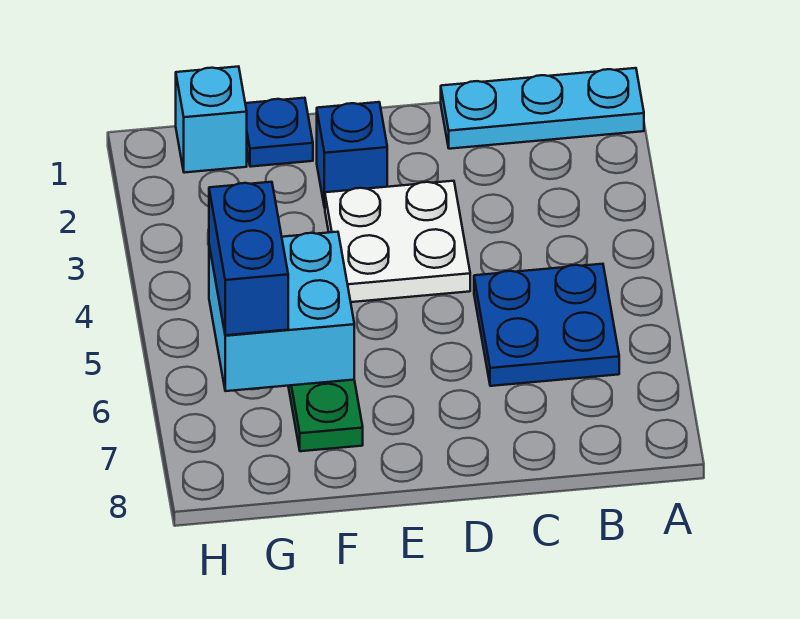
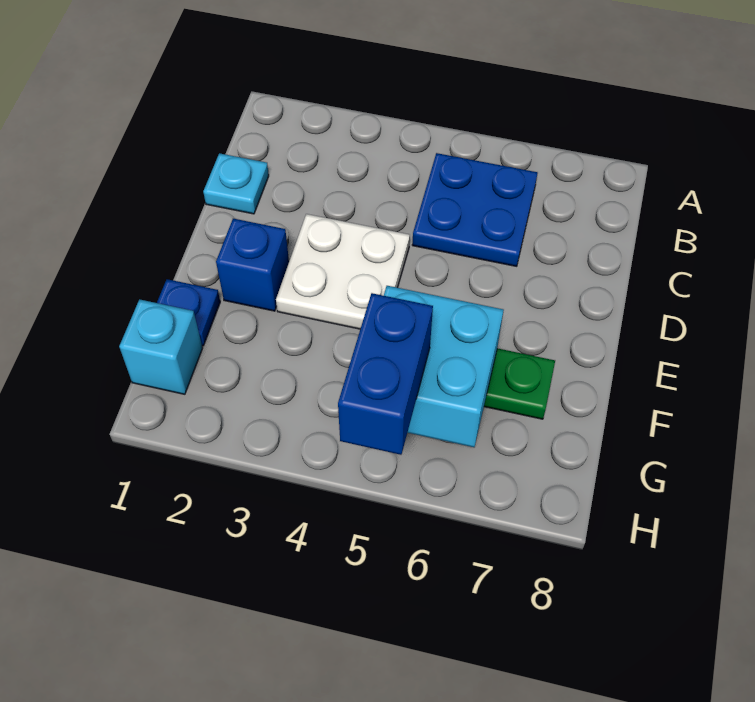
cyan plate A1:C1 level 1 -> cyan plate C1 level 1
blue brick G5:G6 level 3 -> blue brick G5:H5 level 3

